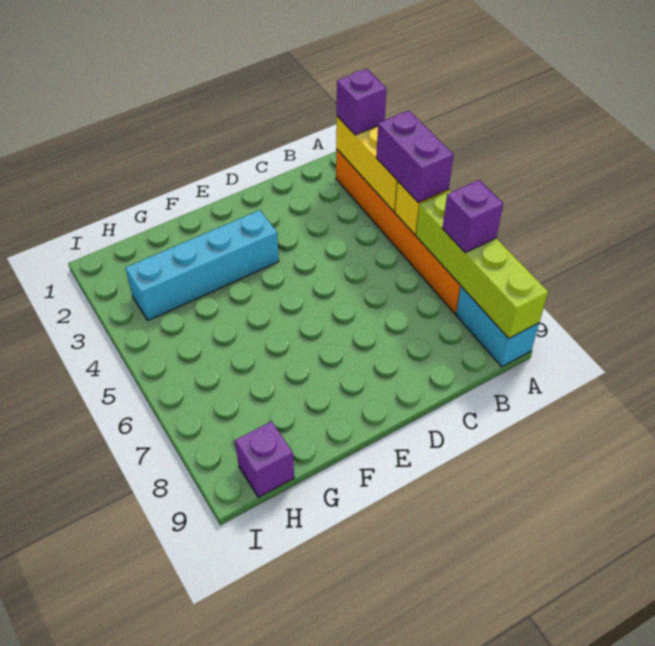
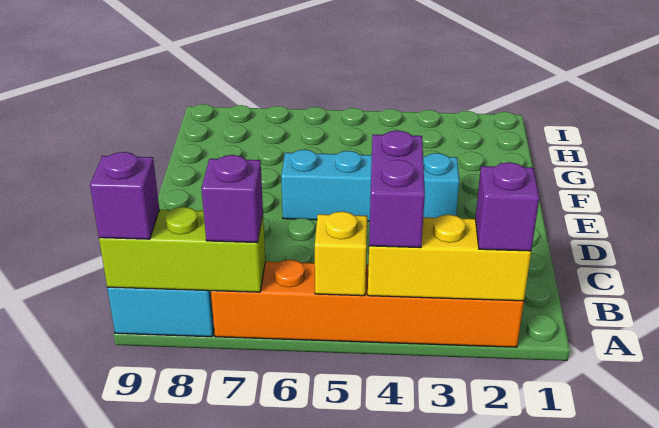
purple brick A4:A5 level 3 -> purple brick A4:B4 level 3
lime brick A6:A9 level 2 -> lime brick A7:A9 level 2
cyan brick E3:H3 level 1 -> cyan brick E3:E6 level 1
purple brick H9 level 1 -> purple brick A9 level 3

